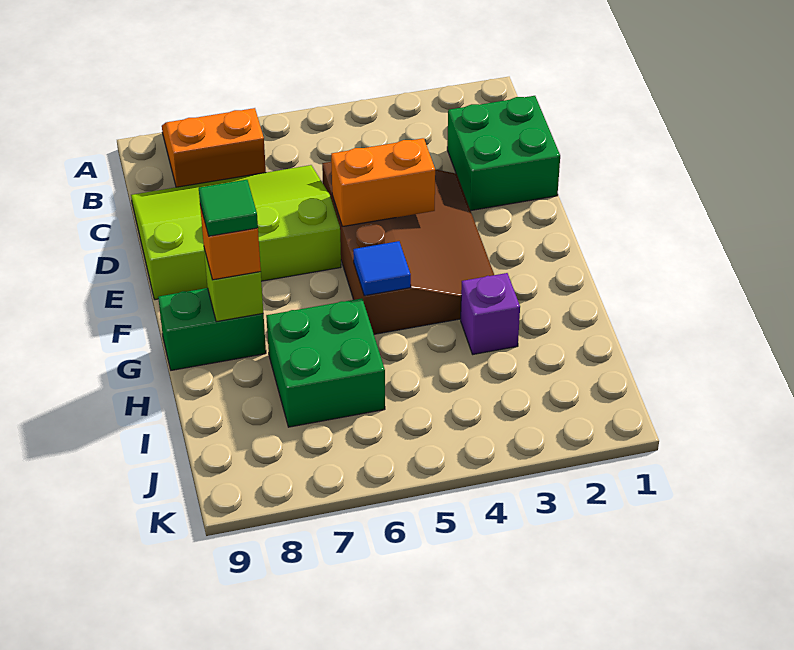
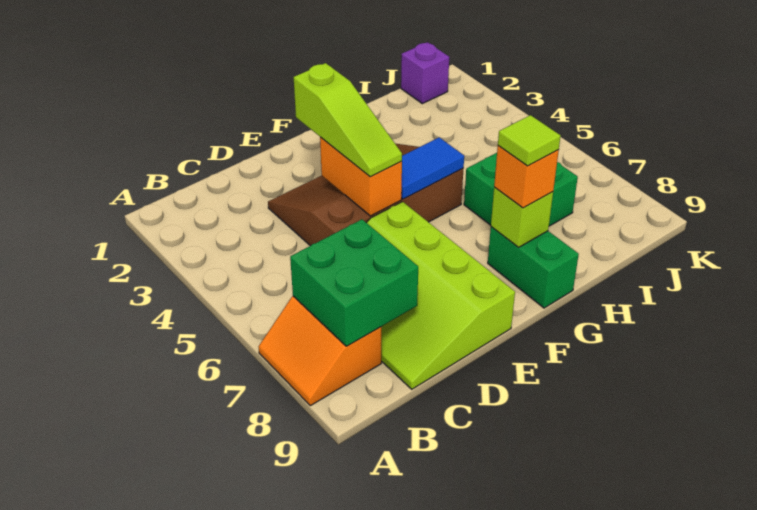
green brick C1:D2 level 1 -> green brick B7:C8 level 2
none -> lime slope E3:E5 level 3 top 3
blue tile G5 level 2 -> blue tile F5:G5 level 2
green tile G8 level 4 -> lime tile G8 level 4
purple brick H3 level 1 -> purple brick J1 level 1

